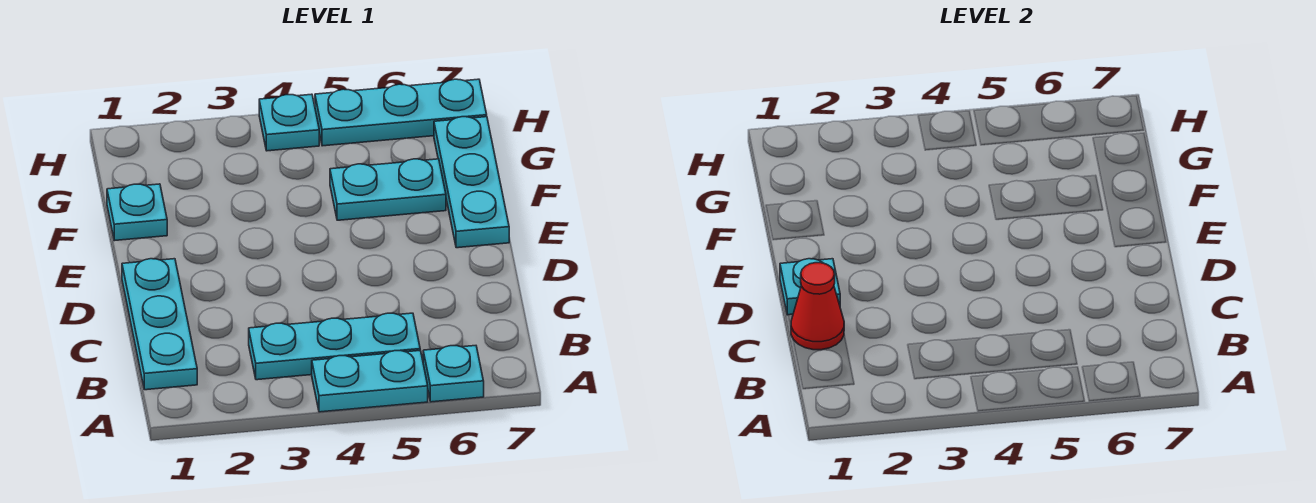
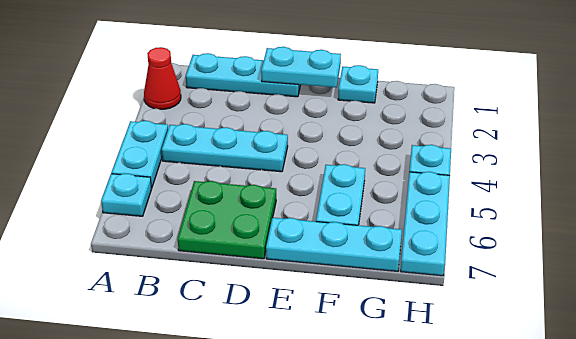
cyan plate B3:B5 level 1 -> cyan plate B4:D4 level 1
red cone C1 level 2 -> red cone A2 level 1
none -> green plate C6:D7 level 1
cyan plate D1 level 2 -> cyan plate D1:E1 level 2

